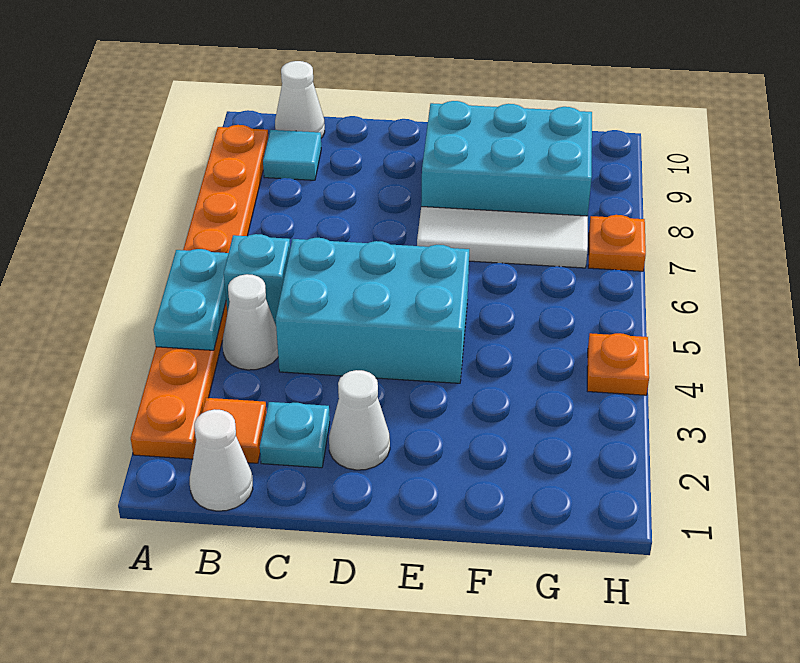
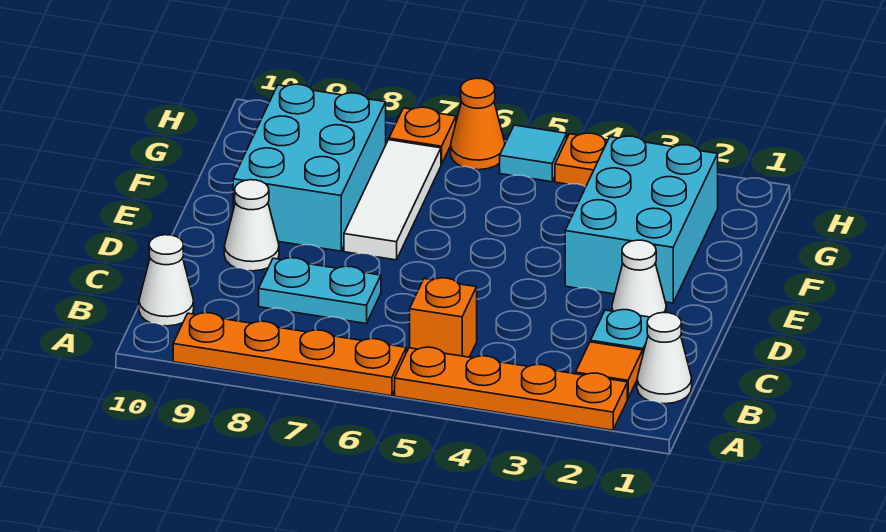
cyan plate A4:A5 level 2 -> cyan plate C7:C8 level 1
white cone B4 level 1 -> white cone D9 level 1
cyan brick B5 level 1 -> orange brick B5 level 1
cyan tile B9 level 1 -> cyan tile H5 level 1
cyan brick C4:E5 level 1 -> cyan brick E2:G3 level 1
none -> orange cone H6 level 1

